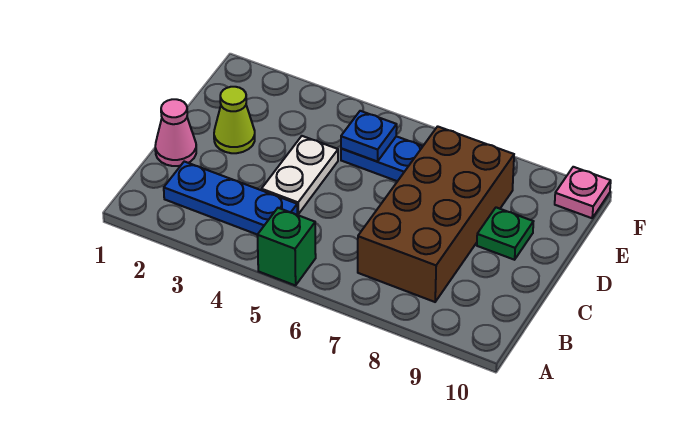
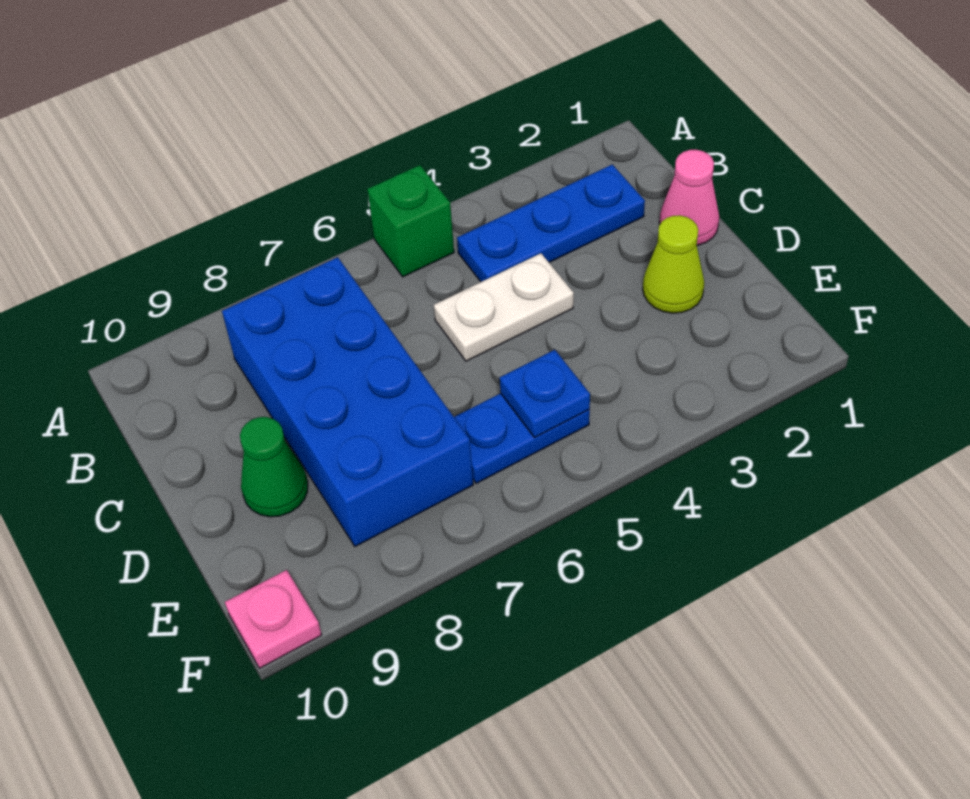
brown brick B7:E8 level 1 -> blue brick B7:E8 level 1
white plate C4:D4 level 1 -> white plate C4:C5 level 1
green plate D9 level 1 -> green cone D9 level 1

